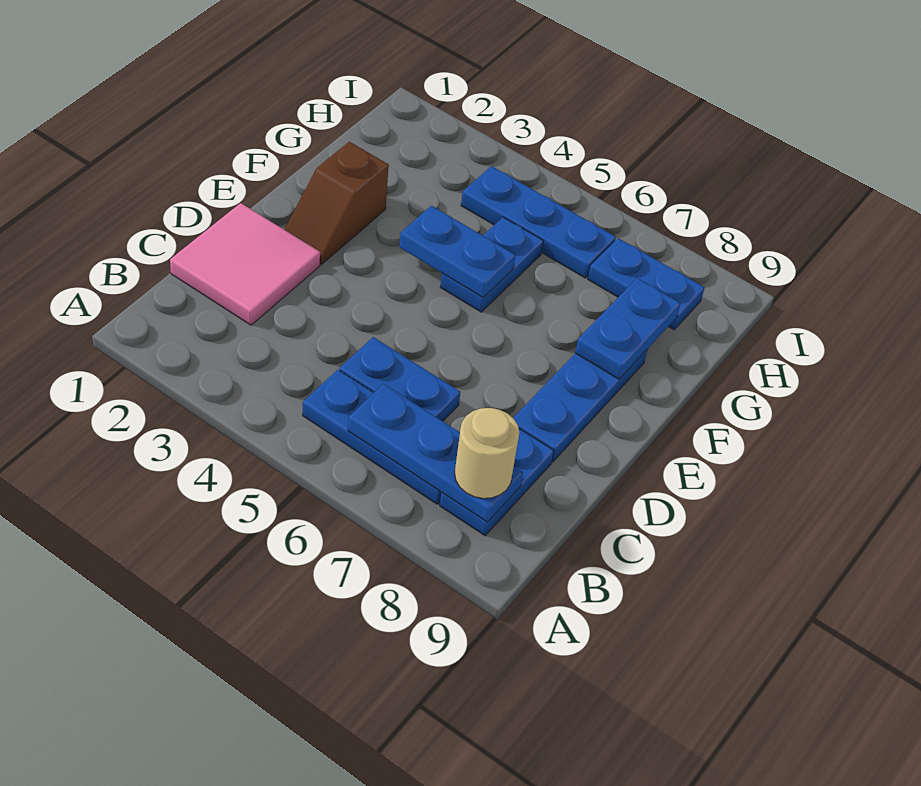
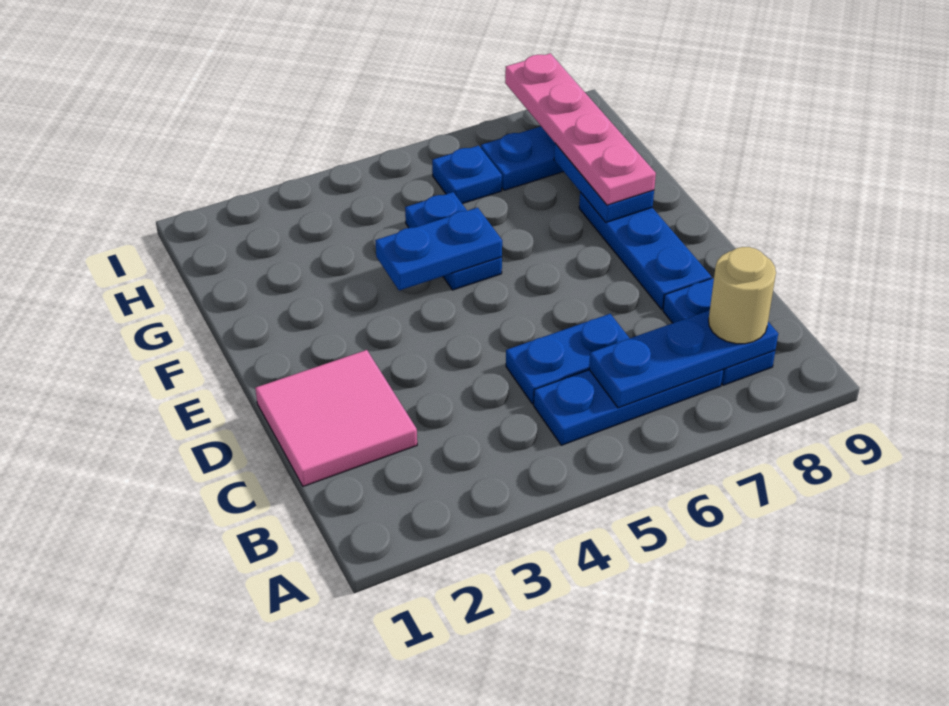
brown slope E2:F2 level 1 top F -> none
none -> pink plate F8:I8 level 3
blue plate H4:H6 level 1 -> blue plate H6 level 1

